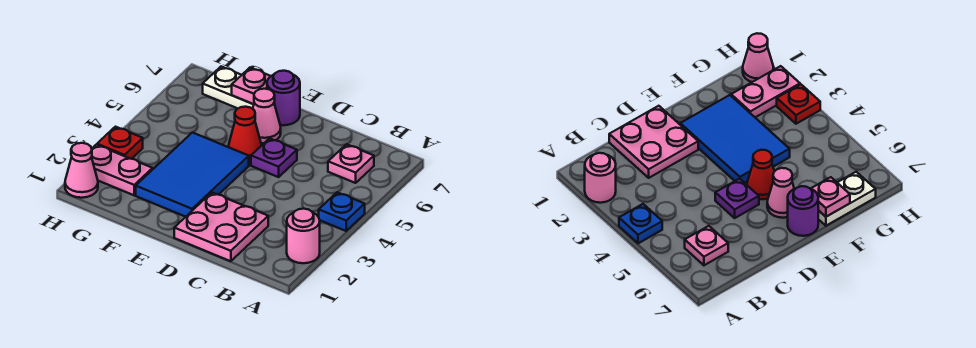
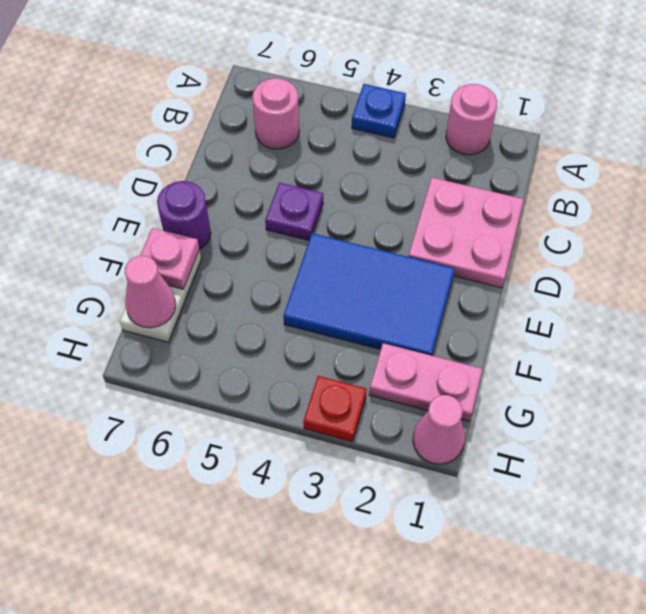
pink plate B6 level 1 -> pink round brick B6 level 1
red cone E5 level 1 -> none
pink cone E6 level 1 -> pink cone G7 level 2
pink plate G2:H2 level 1 -> pink plate G1:G2 level 1

